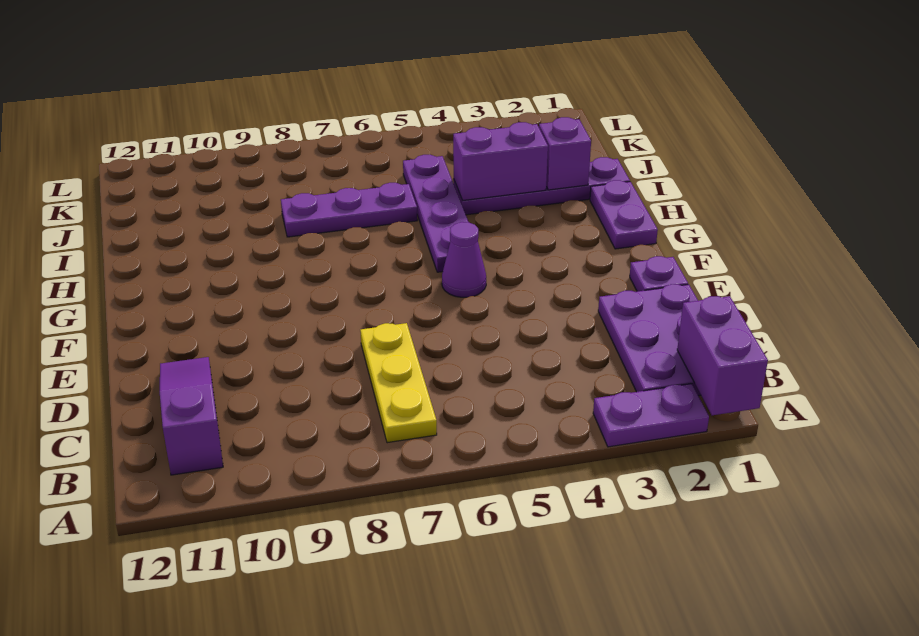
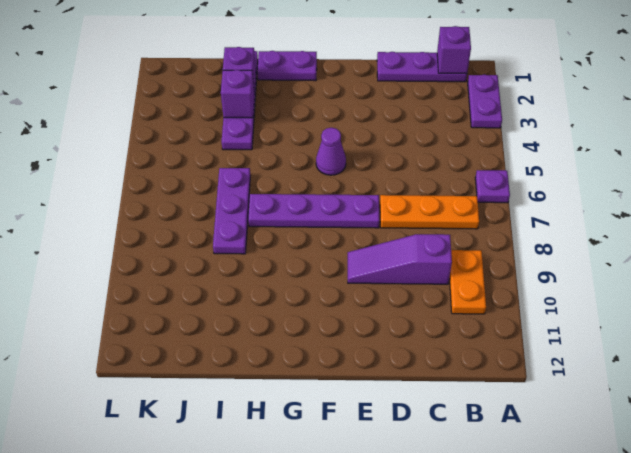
purple brick A1:B1 level 2 -> purple brick B1 level 2
purple plate B1:D2 level 1 -> purple plate B1:D1 level 1
yellow plate B7:D7 level 1 -> orange plate B7:D7 level 1
none -> orange plate B9:B10 level 1
purple slope B11:D11 level 1 top B -> purple slope C9:E9 level 1 top C
purple plate E1 level 1 -> purple plate A6 level 1
purple plate G5:J5 level 1 -> purple plate E7:H7 level 1
purple brick I3:I4 level 2 -> purple brick I3 level 2

